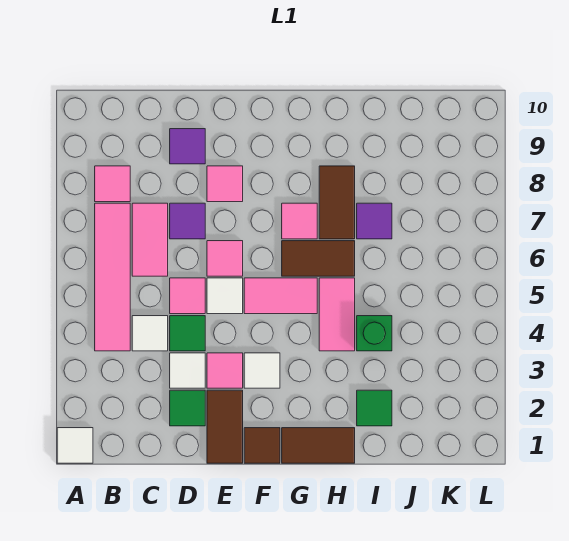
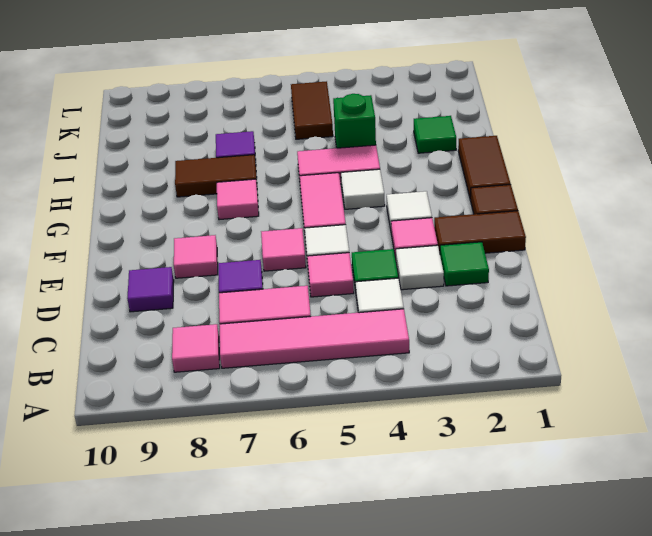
white tile A1 level 1 -> white tile G4 level 1
brown tile G6:H6 level 1 -> brown tile J5:K5 level 1

